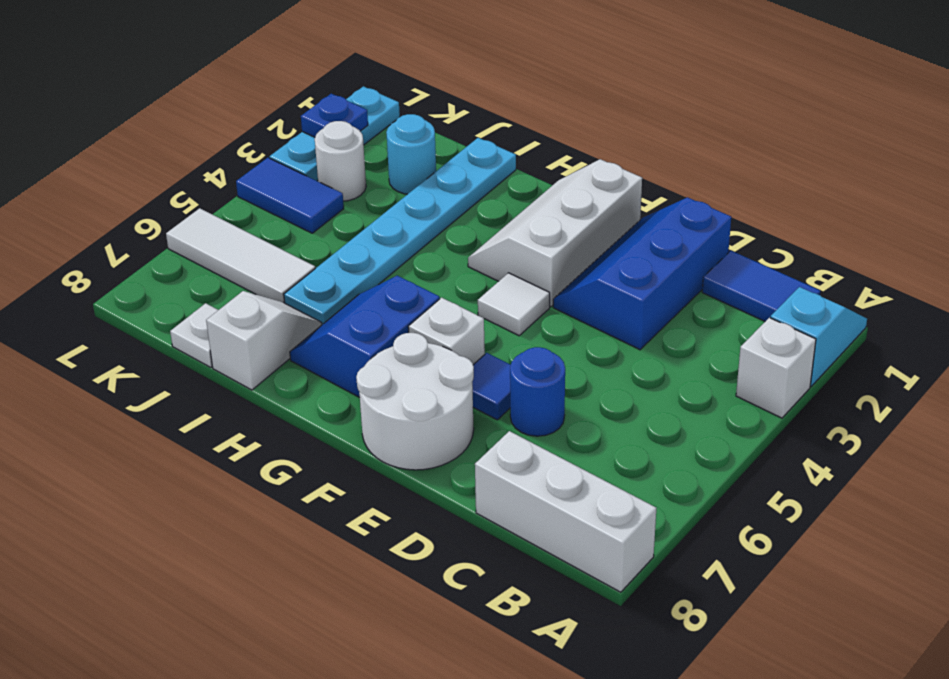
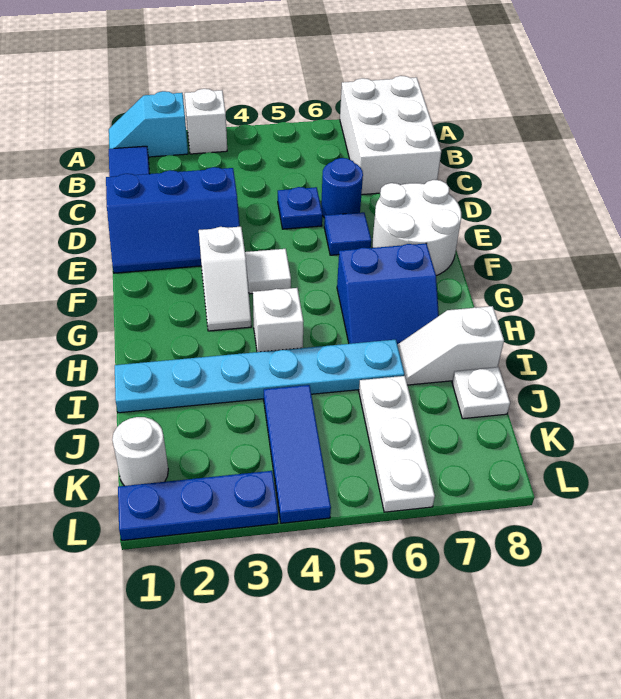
white brick A8:C8 level 1 -> white brick A7:C8 level 1
white slope F1:G3 level 1 top F -> white slope F3:G3 level 1 top F
white brick F6 level 1 -> white brick H4 level 1
cyan round brick J2 level 1 -> none
white tile J6:L6 level 1 -> white plate J6:L6 level 1
white round brick K3 level 1 -> white round brick K1 level 1
blue tile K4:L4 level 1 -> blue tile J4:L4 level 1
cyan plate L1:L3 level 1 -> blue plate L1:L3 level 1
blue plate L2 level 2 -> blue plate D5 level 1

